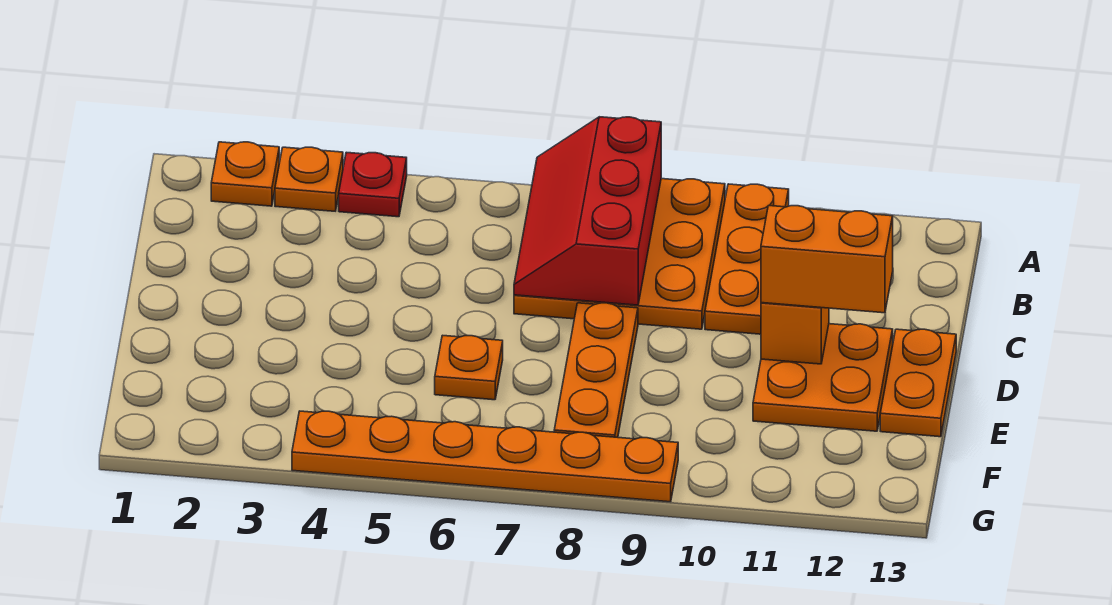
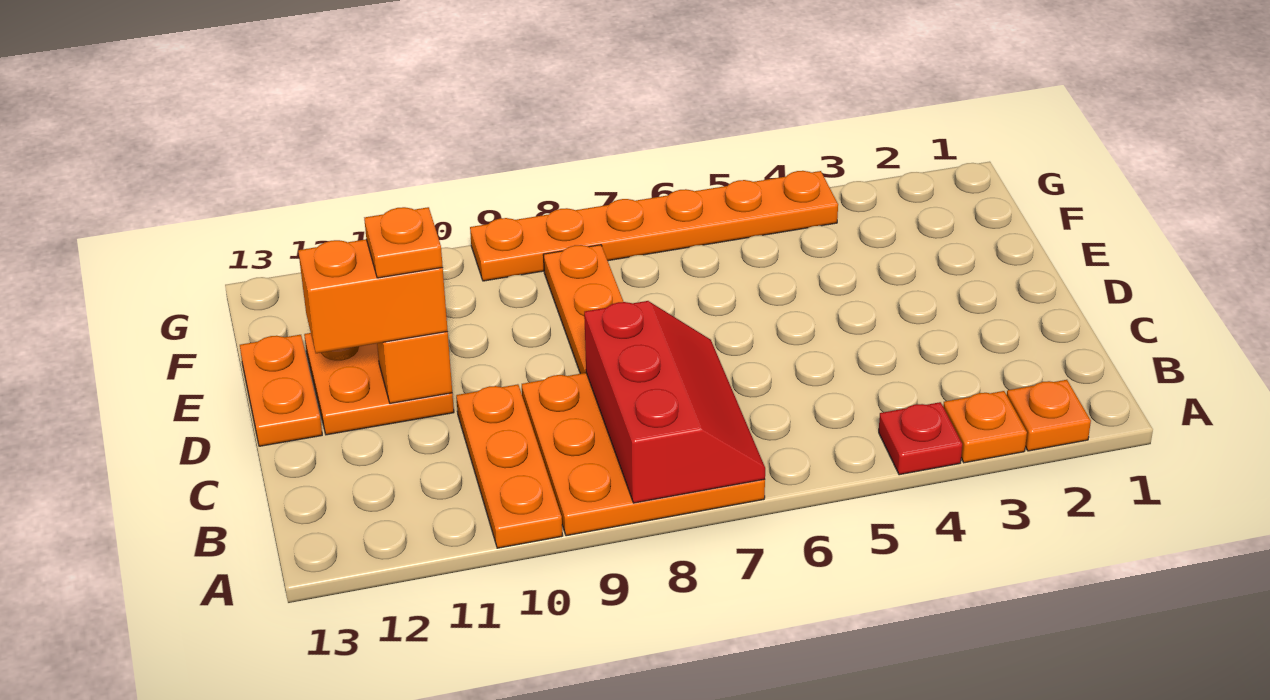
orange plate E6 level 1 -> orange plate D11 level 4

